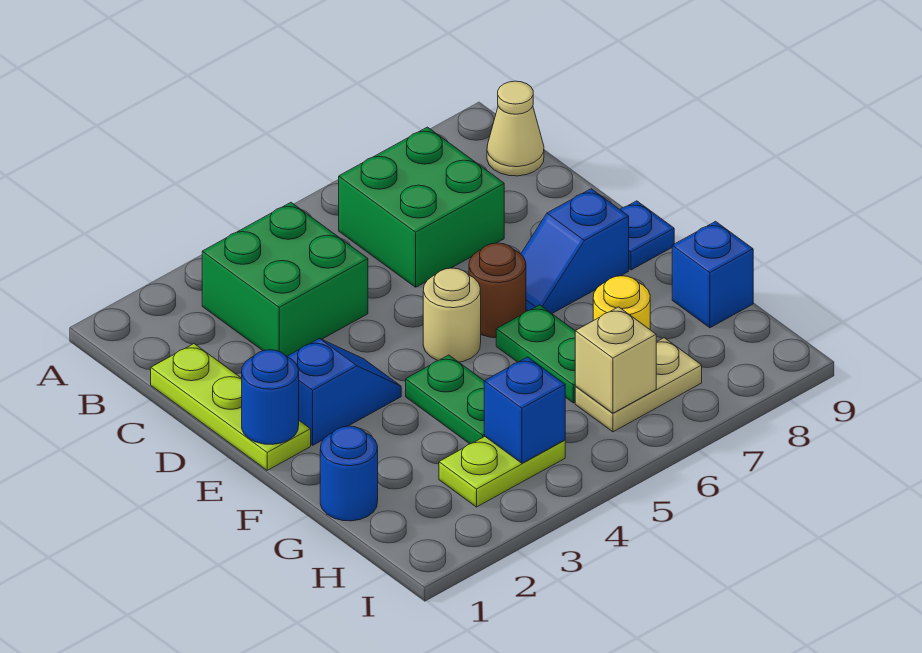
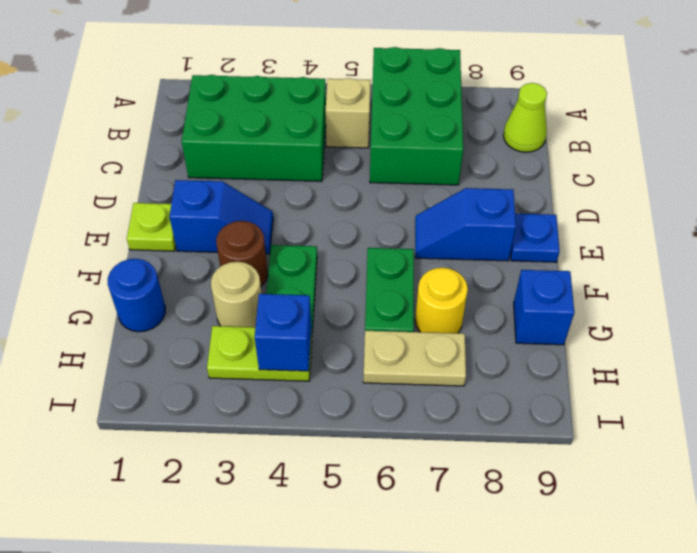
green brick B3:C4 level 1 -> green brick B2:C4 level 1
green brick B6:C7 level 1 -> green brick A6:C7 level 1
tan cone B9 level 1 -> lime cone B9 level 1
lime plate C1:E1 level 1 -> lime plate E1 level 1
blue round brick E1 level 2 -> none
tan round brick E5 level 1 -> tan round brick G3 level 1
brown round brick E6 level 1 -> brown round brick F3 level 1
tan brick H6 level 2 -> tan brick B5 level 1

